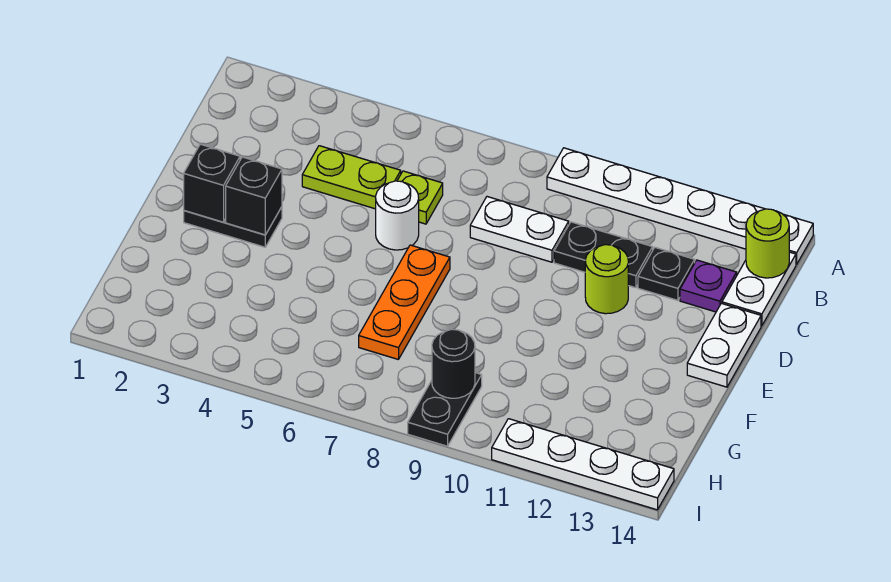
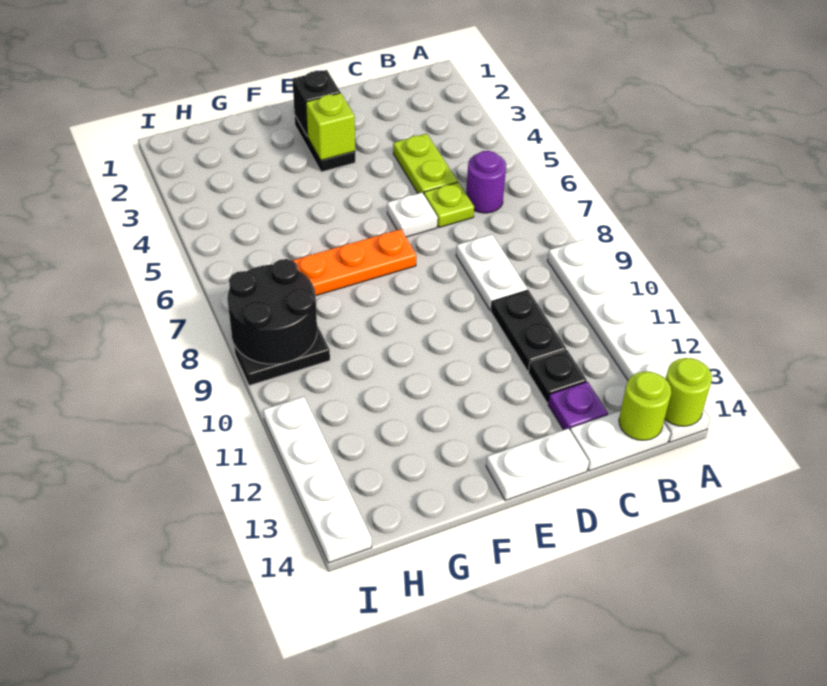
none -> purple round brick B6 level 1
white round brick D6 level 1 -> white plate D6 level 1
lime round brick D11 level 1 -> lime round brick A14 level 2
black brick E3 level 2 -> lime brick E3 level 2
black round brick H9 level 2 -> black round brick H8:I9 level 2

